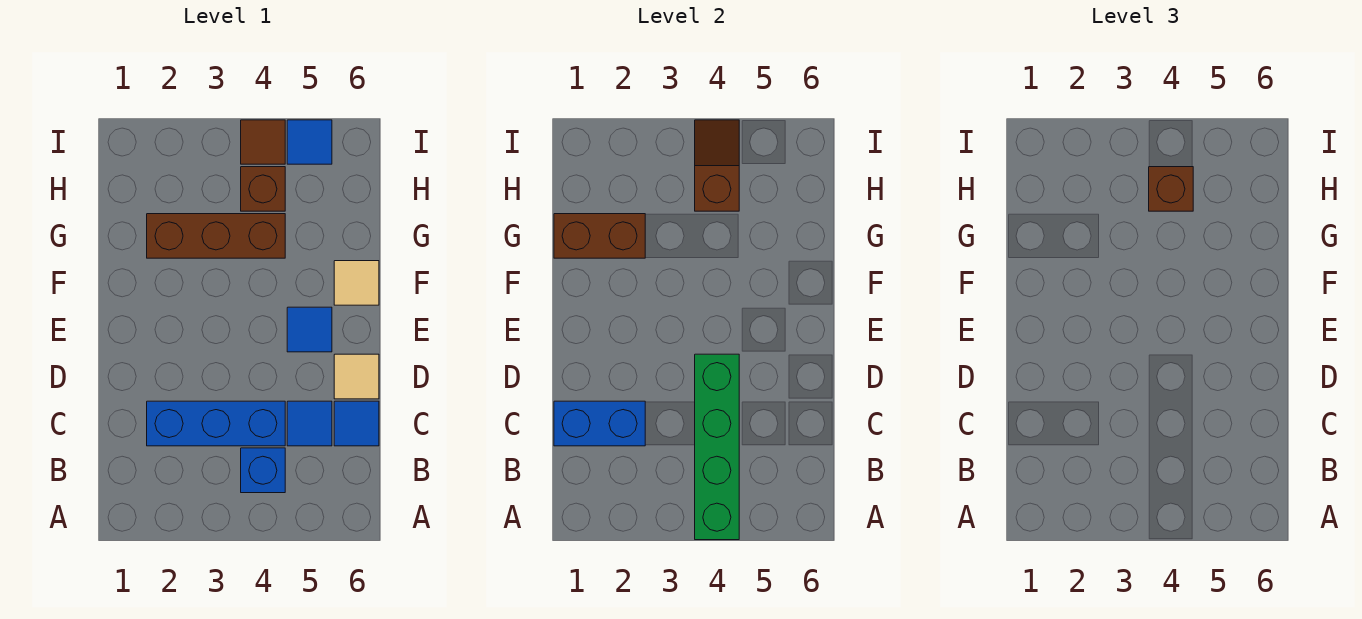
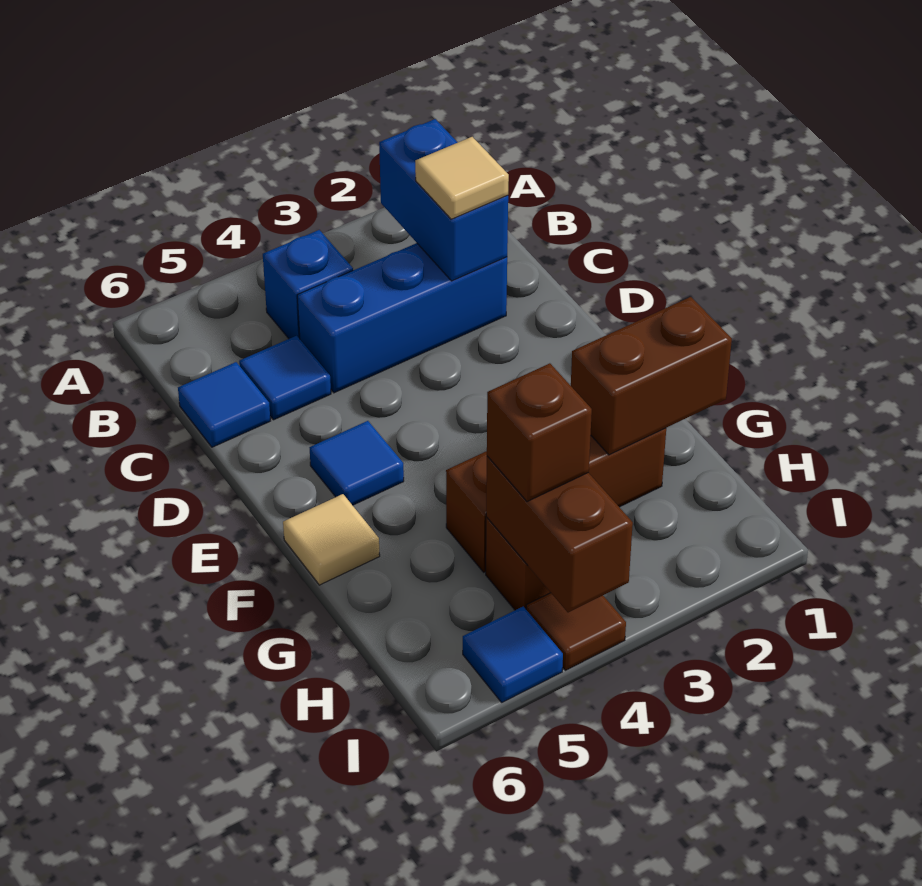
green brick A4:D4 level 2 -> none
blue brick C1:C2 level 2 -> blue brick B2:C2 level 2
tan tile D6 level 1 -> tan tile C2 level 3
brown slope H4:I4 level 2 top H -> brown brick H4:I4 level 2

